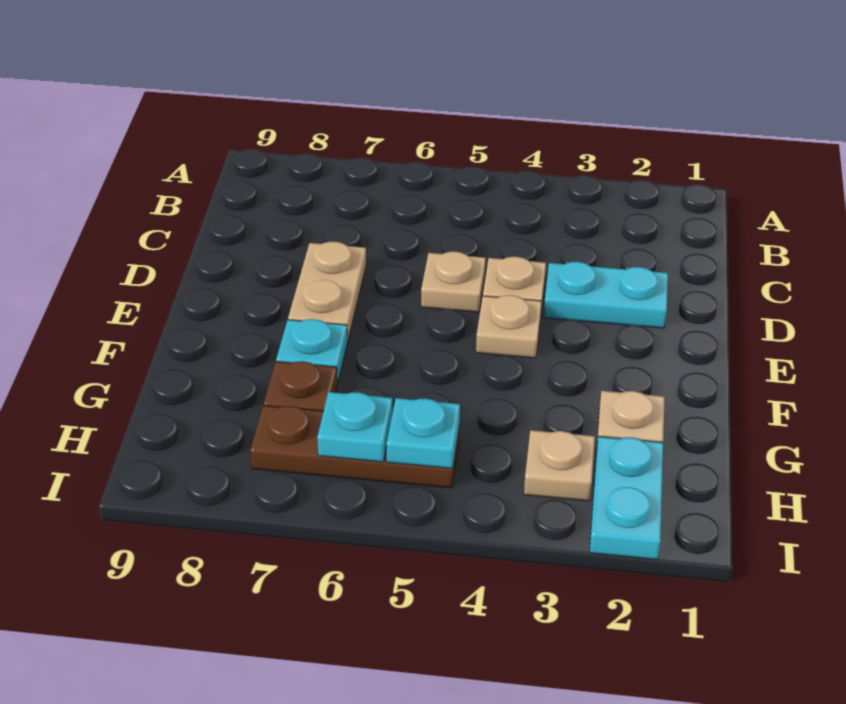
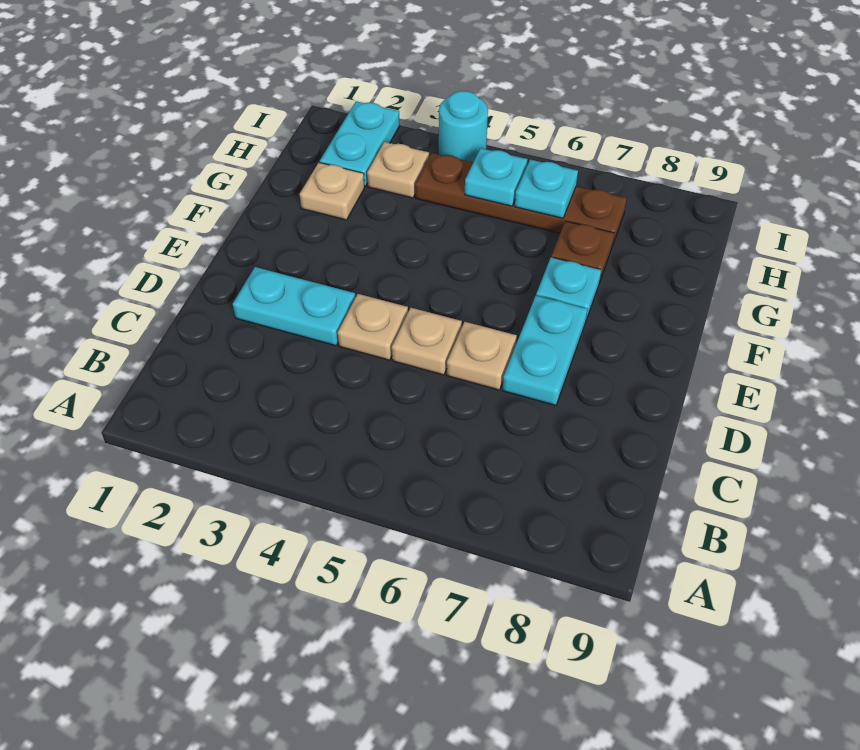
tan plate D7:E7 level 1 -> cyan plate D7:E7 level 1
tan plate E4 level 1 -> tan plate D6 level 1
brown plate H5:H7 level 1 -> brown plate H4:H7 level 1
none -> cyan round brick I4 level 1

